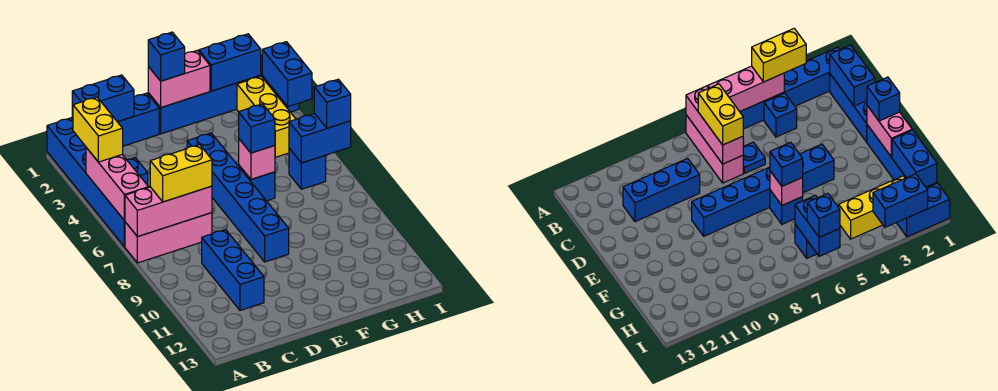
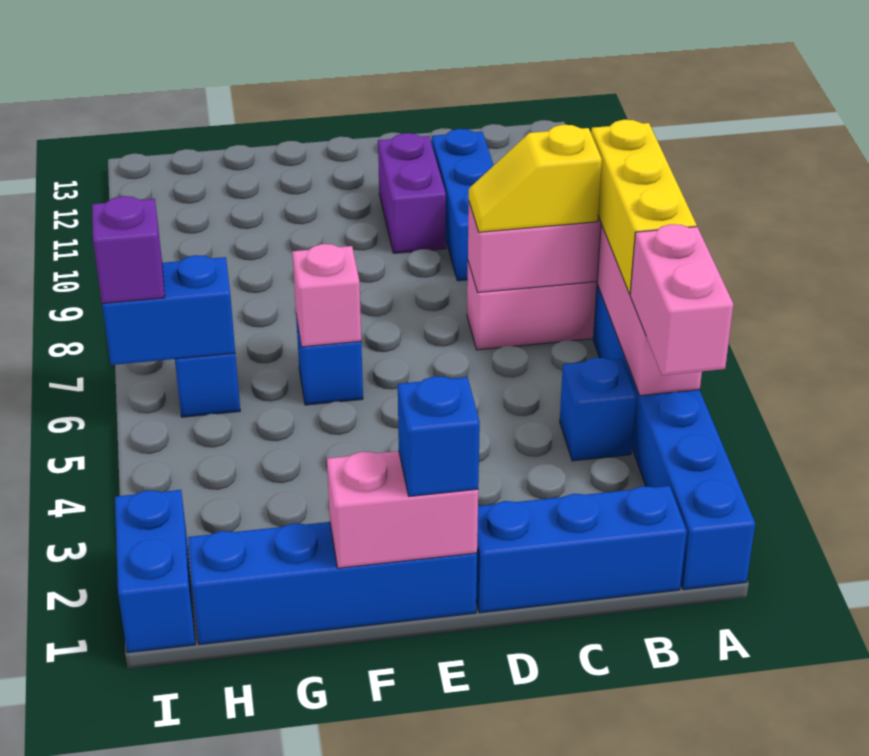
yellow brick A3:A4 level 3 -> pink brick A3:A4 level 3
blue brick B1:C1 level 2 -> none
yellow brick B7:C7 level 3 -> yellow slope B7:C7 level 3 top B
blue plate C6 level 1 -> none
none -> purple brick D10:D11 level 1
blue brick E4:E9 level 1 -> none
blue brick F6 level 3 -> none
blue brick G1:H1 level 2 -> none
yellow brick H2:H4 level 1 -> yellow brick A5:A7 level 3
blue brick I2:I3 level 2 -> none
blue brick I6 level 3 -> purple brick I6 level 3

